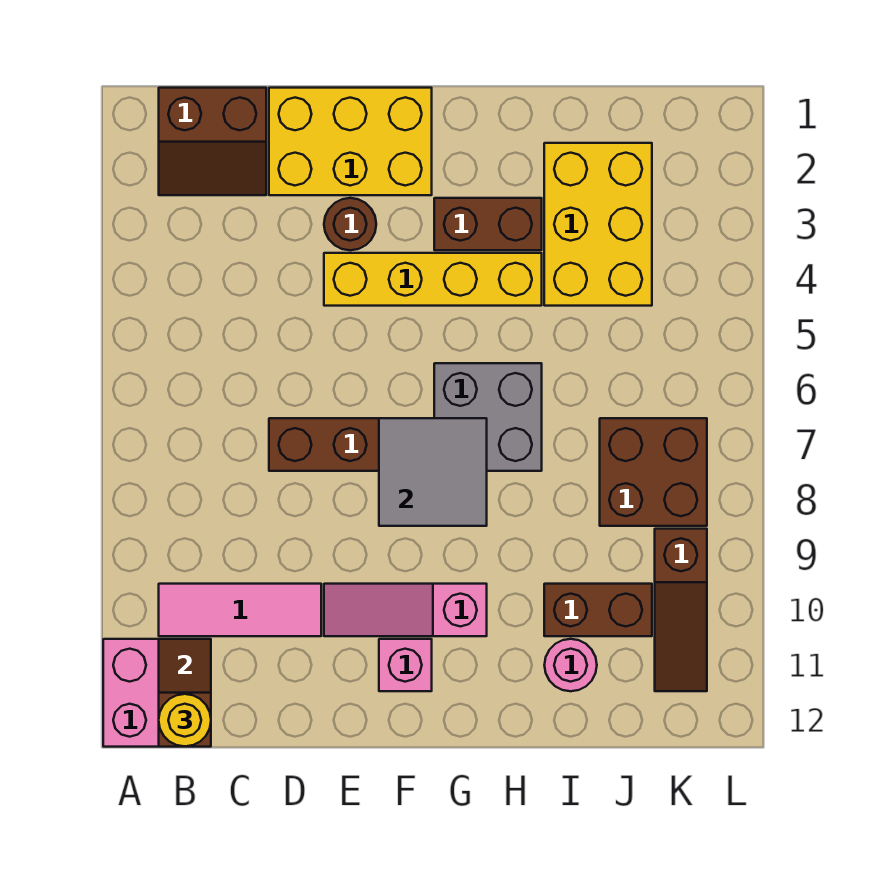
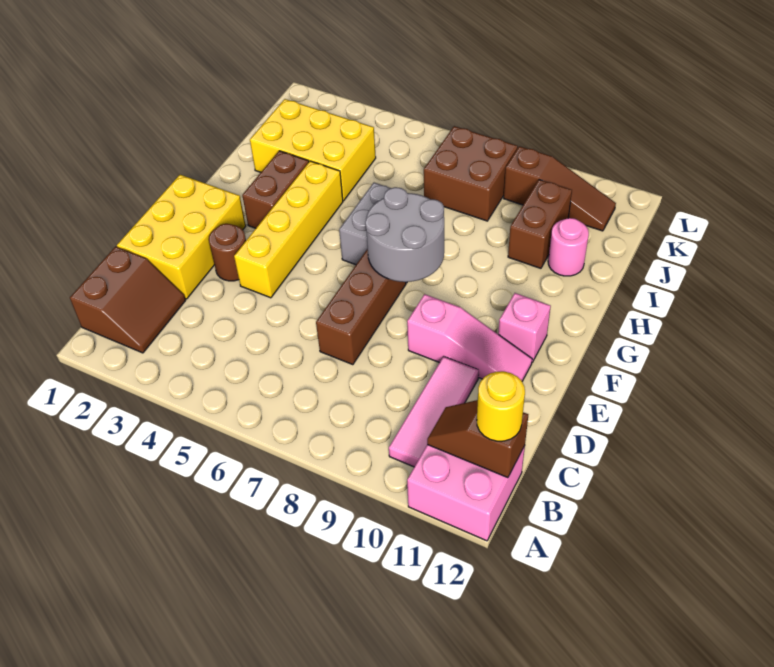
pink slope E10:G10 level 1 top G -> pink slope E9:E11 level 1 top 9
grey tile F7:G8 level 2 -> grey round brick F7:G8 level 2

